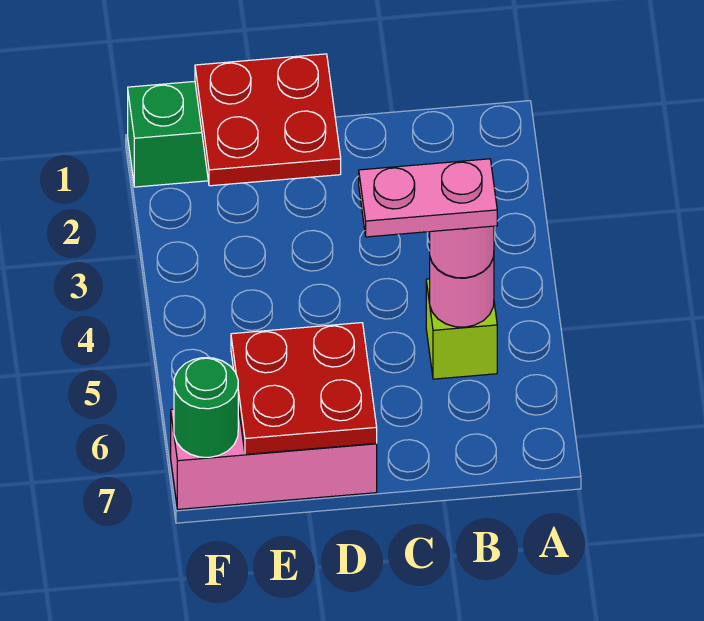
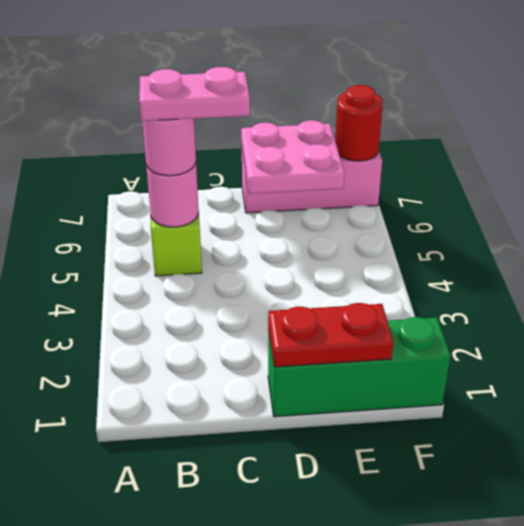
red plate D1:E2 level 2 -> red plate D1:E1 level 2
red plate D6:E7 level 2 -> pink plate D6:E7 level 2
green round brick F7 level 2 -> red round brick F7 level 2

